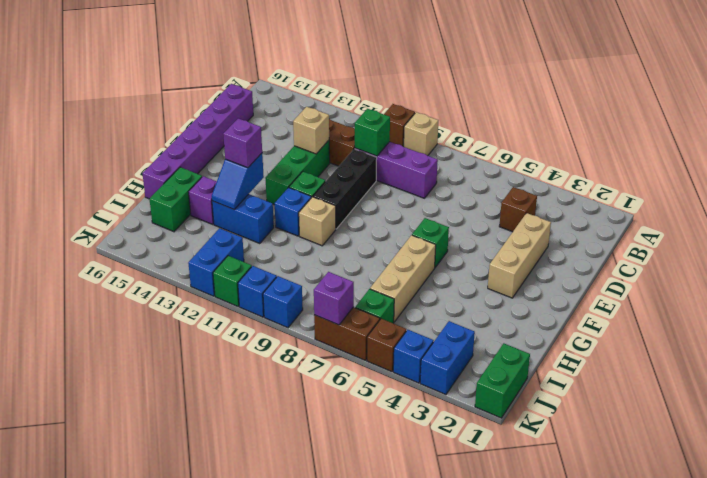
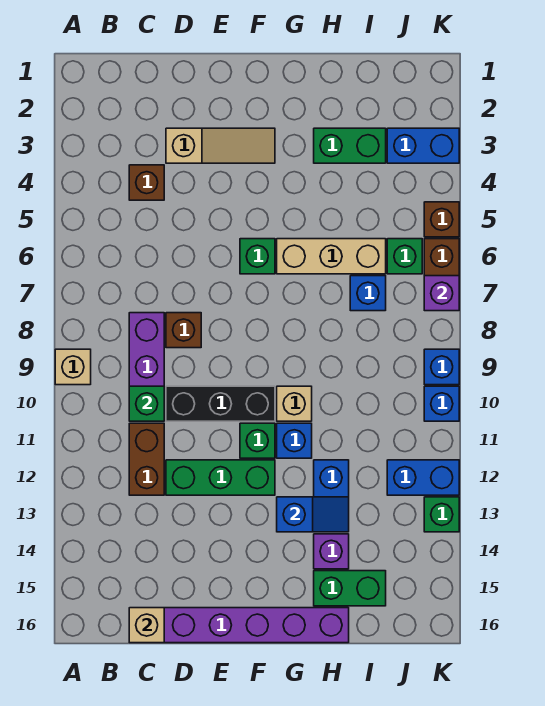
brown brick A10 level 1 -> brown brick D8 level 1
tan brick D3:F3 level 1 -> tan slope D3:F3 level 1 top D
tan brick D12 level 2 -> tan brick C16 level 2
purple brick G13 level 3 -> none
green brick J1:K1 level 1 -> green brick H3:I3 level 1
blue brick K4 level 1 -> blue brick I7 level 1
green brick K11 level 1 -> green brick K13 level 1

